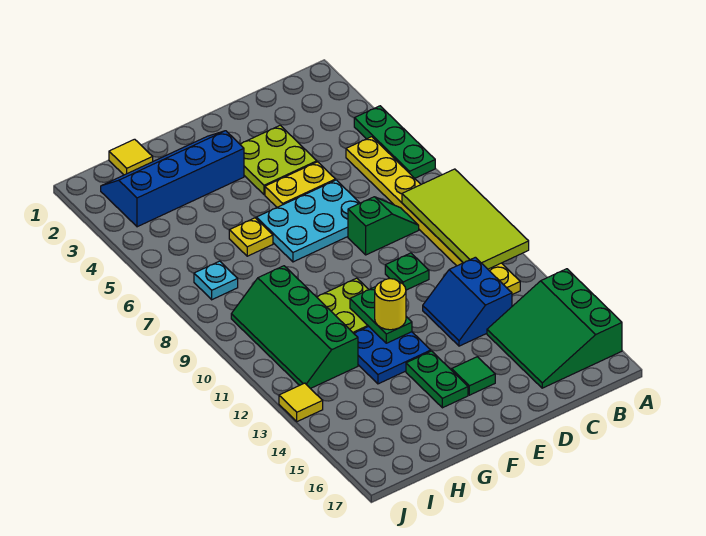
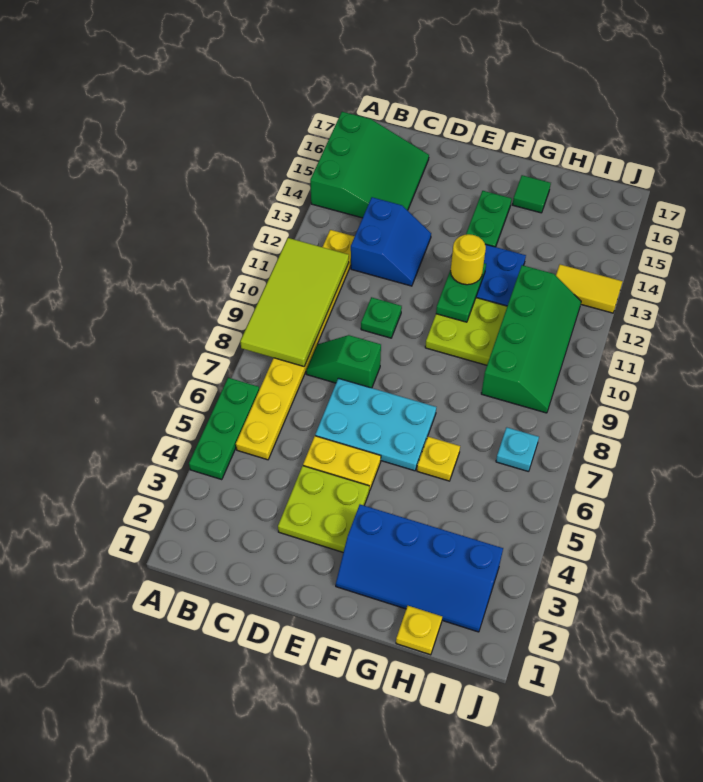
green tile E15 level 1 -> green tile G16 level 1
yellow tile H1 level 1 -> yellow plate H1 level 1
yellow tile J13 level 1 -> yellow tile I13:J13 level 1

